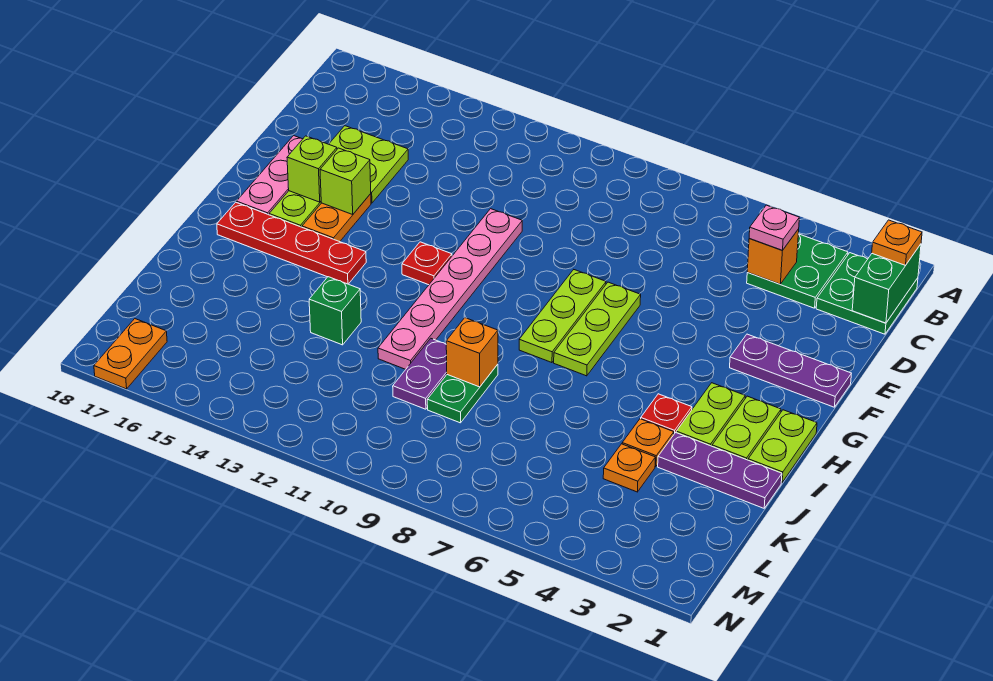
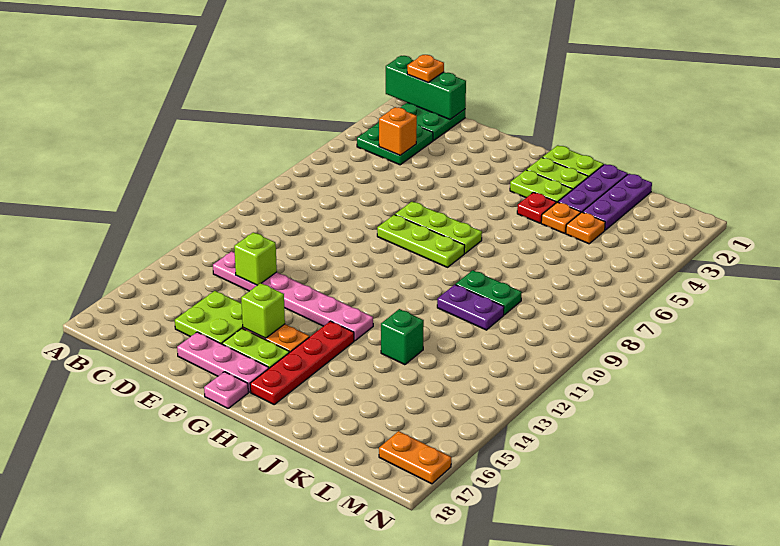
green brick B1:C1 level 2 -> green brick A1:C1 level 2
pink plate C4 level 3 -> pink plate G18 level 1
pink plate E11:J11 level 1 -> pink plate C13:H13 level 1
purple plate F1:F3 level 1 -> purple plate K1:K3 level 1
lime brick F16 level 2 -> lime brick D13 level 2
red plate G12 level 1 -> none
orange brick J9 level 2 -> none

